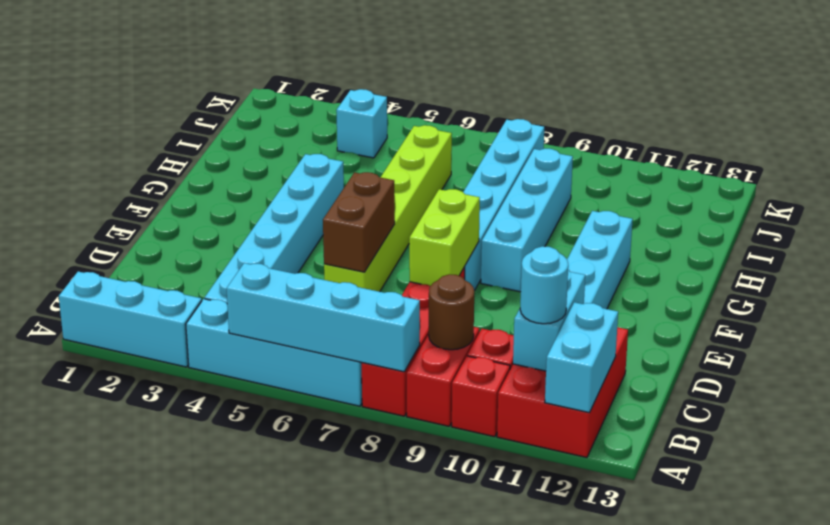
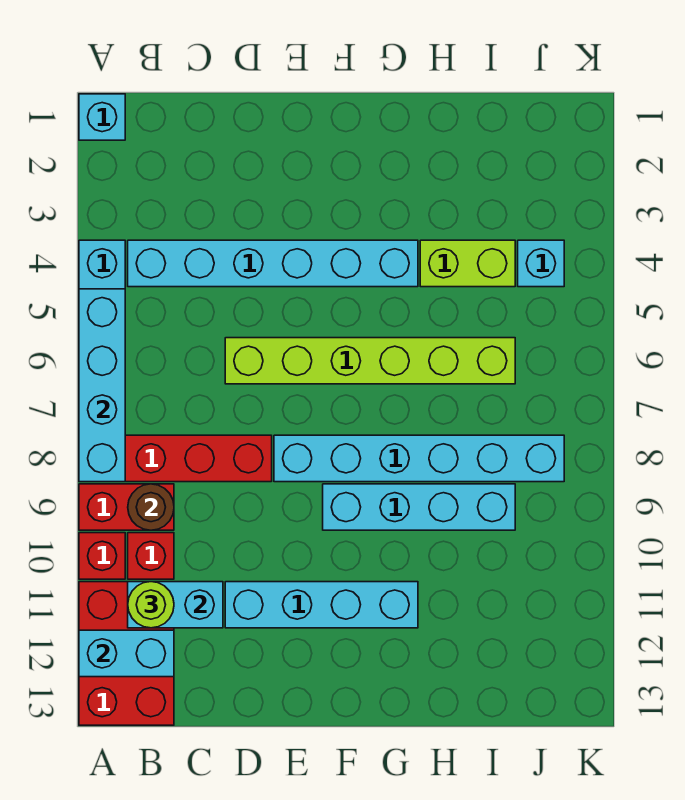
cyan brick A1:A3 level 1 -> cyan brick A1 level 1
red brick A11:C12 level 1 -> red brick A11:B13 level 1
cyan round brick B11 level 3 -> lime round brick B11 level 3
brown brick D6:E6 level 2 -> none
lime brick D8:E8 level 2 -> lime brick H4:I4 level 1

